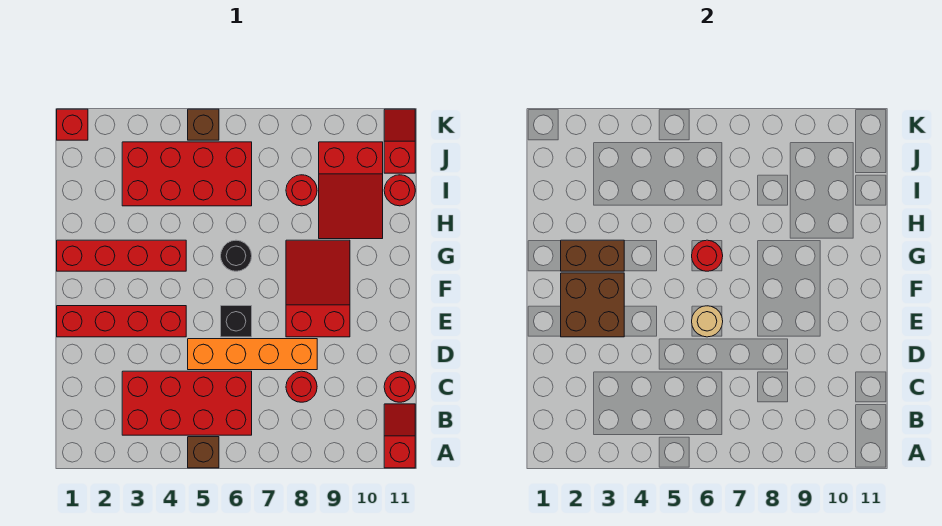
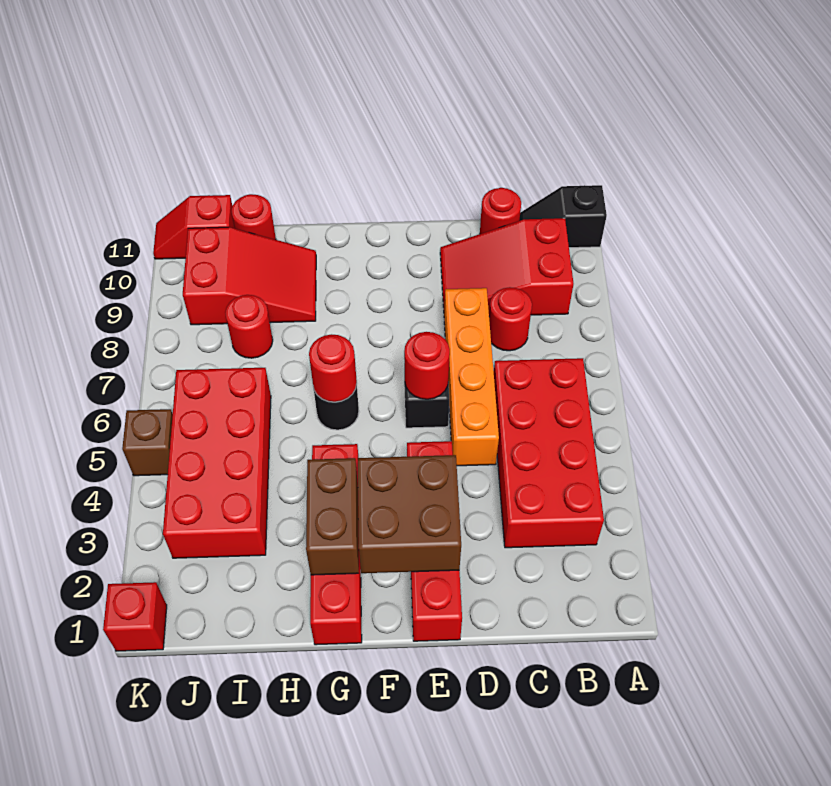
brown brick A5 level 1 -> none
red slope A11:B11 level 1 top A -> black slope A11:B11 level 1 top A
tan round brick E6 level 2 -> red round brick E6 level 2
red slope E8:G9 level 1 top E -> red slope B9:D10 level 1 top B

